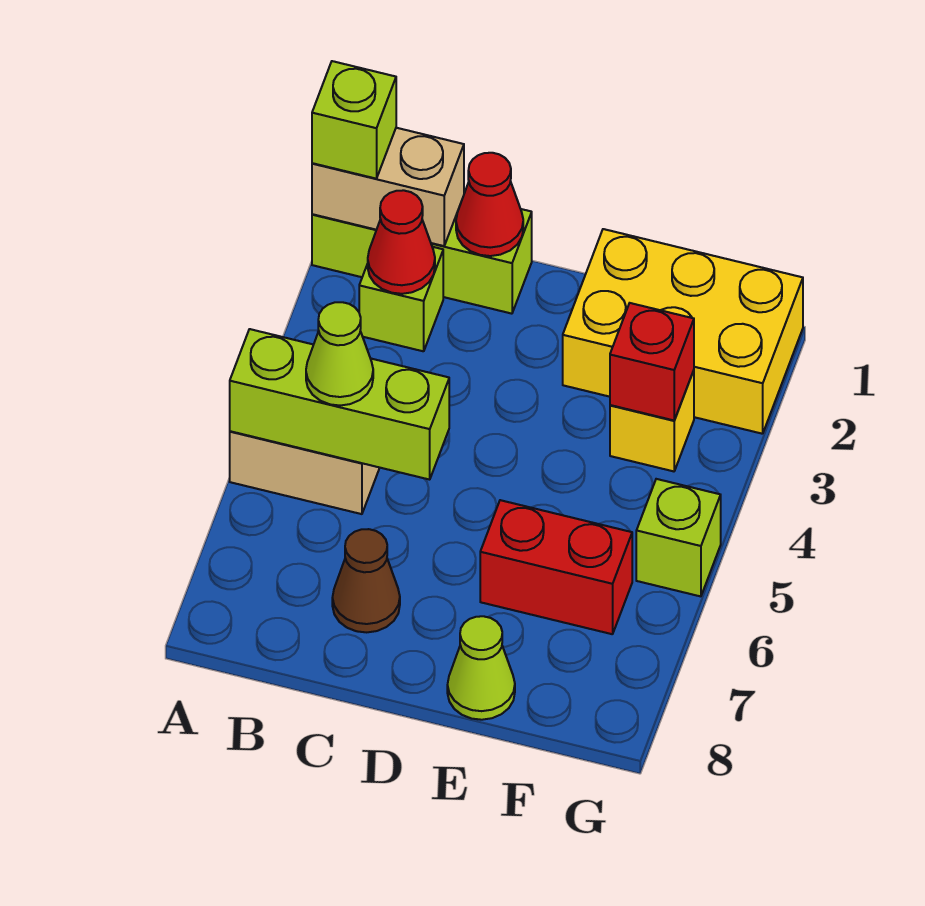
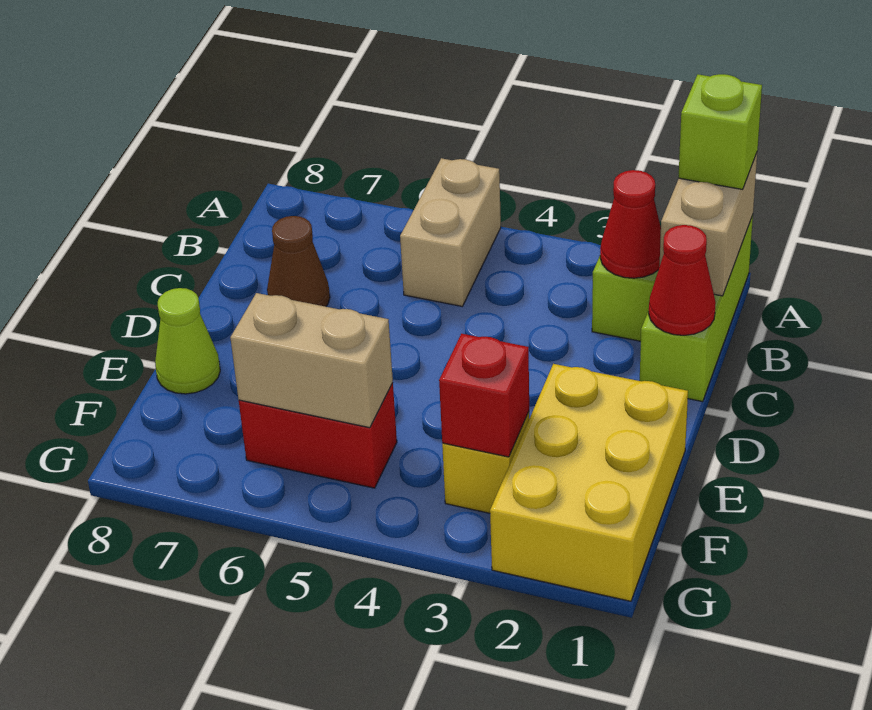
lime brick A5:C5 level 2 -> none
lime cone B5 level 3 -> none
red brick E6:F6 level 1 -> red brick F5:F6 level 1
none -> tan brick F5:F6 level 2
lime brick G5 level 1 -> none

